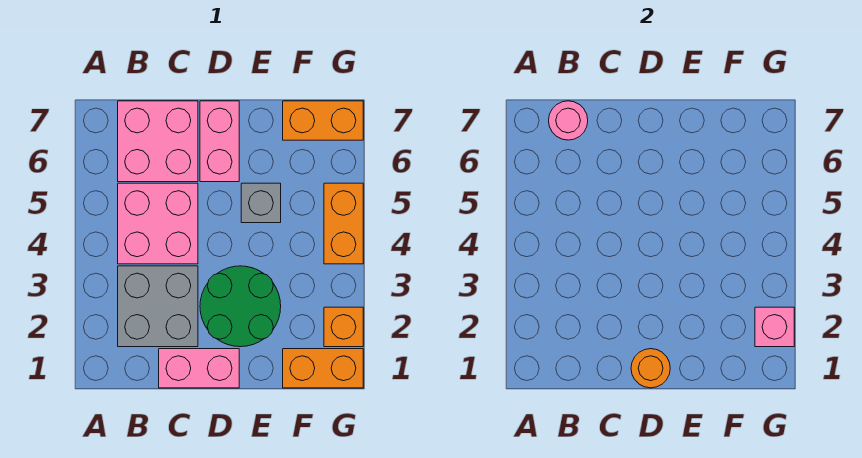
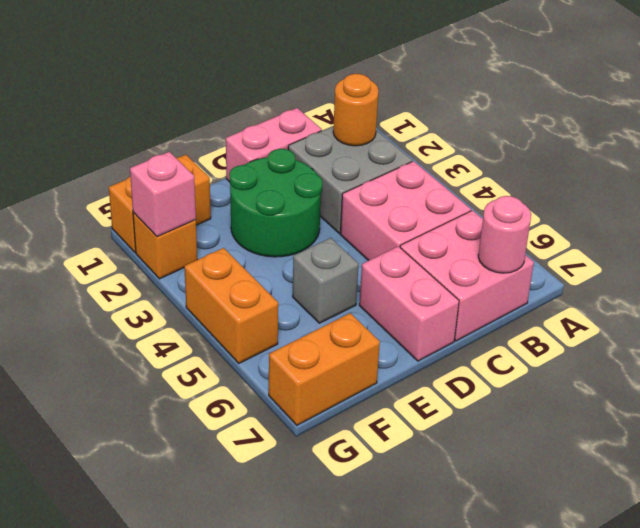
orange round brick D1 level 2 -> orange round brick B2 level 2

